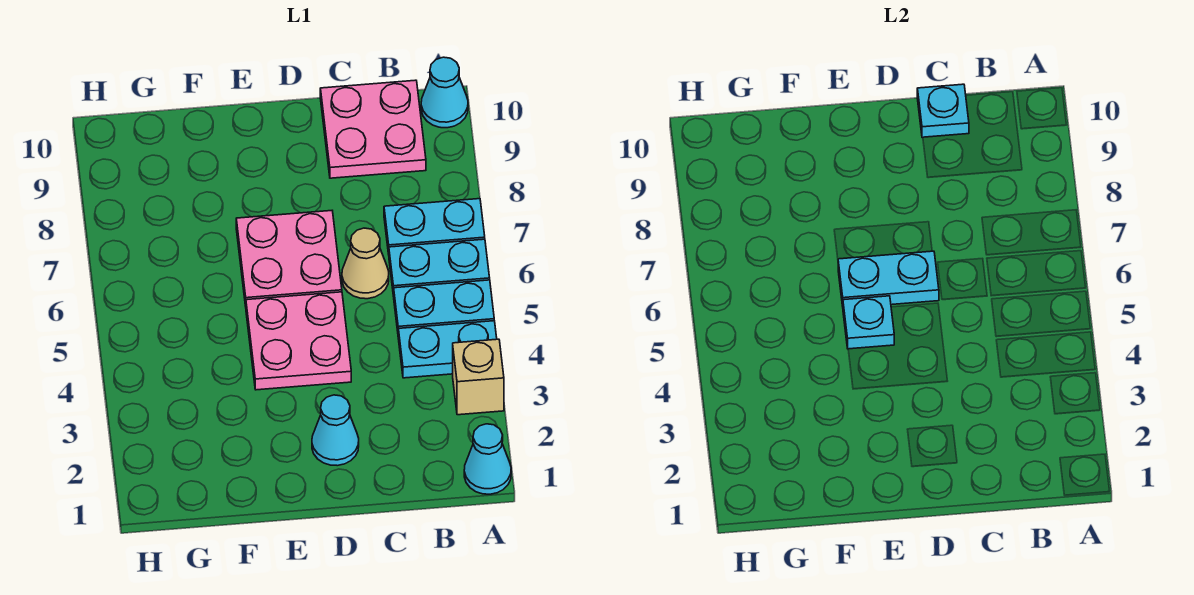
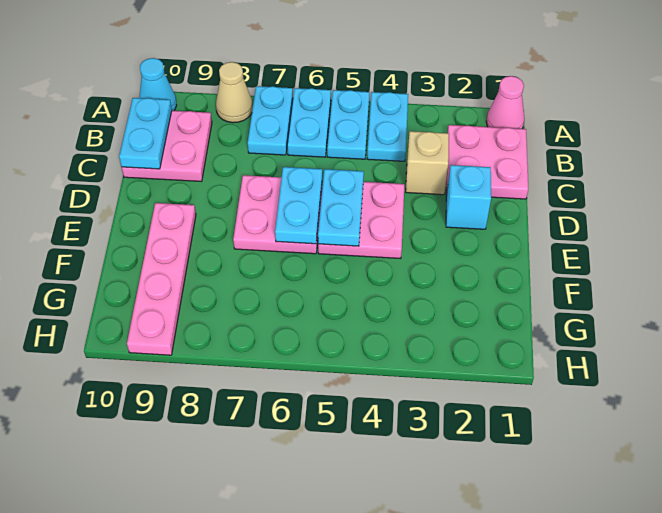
cyan cone A1 level 1 -> pink cone A1 level 1
tan brick A3 level 1 -> tan brick C3 level 1
none -> pink plate B1:C2 level 1
tan cone C6 level 1 -> tan cone A8 level 1
cyan plate C10 level 2 -> cyan plate B10:C10 level 2
cyan cone D2 level 1 -> cyan brick D2 level 1
cyan plate E5 level 2 -> cyan plate D5:E5 level 2
none -> pink plate E9:H9 level 1

